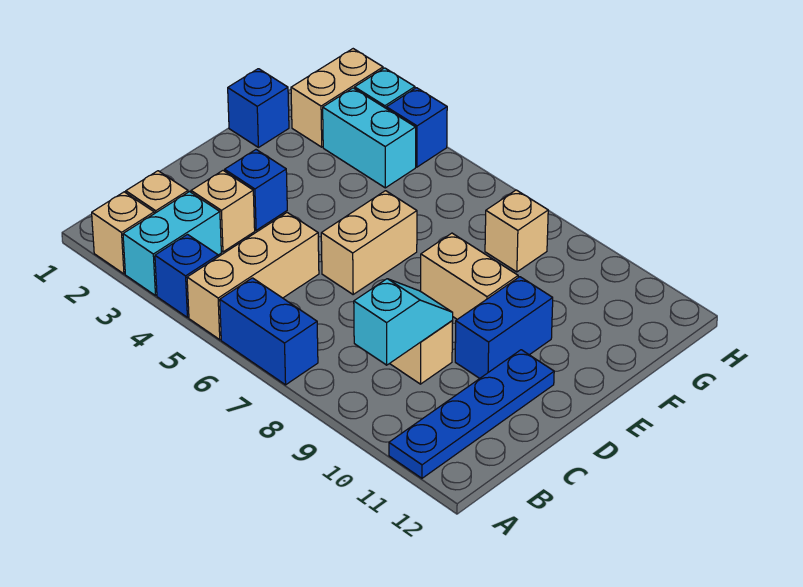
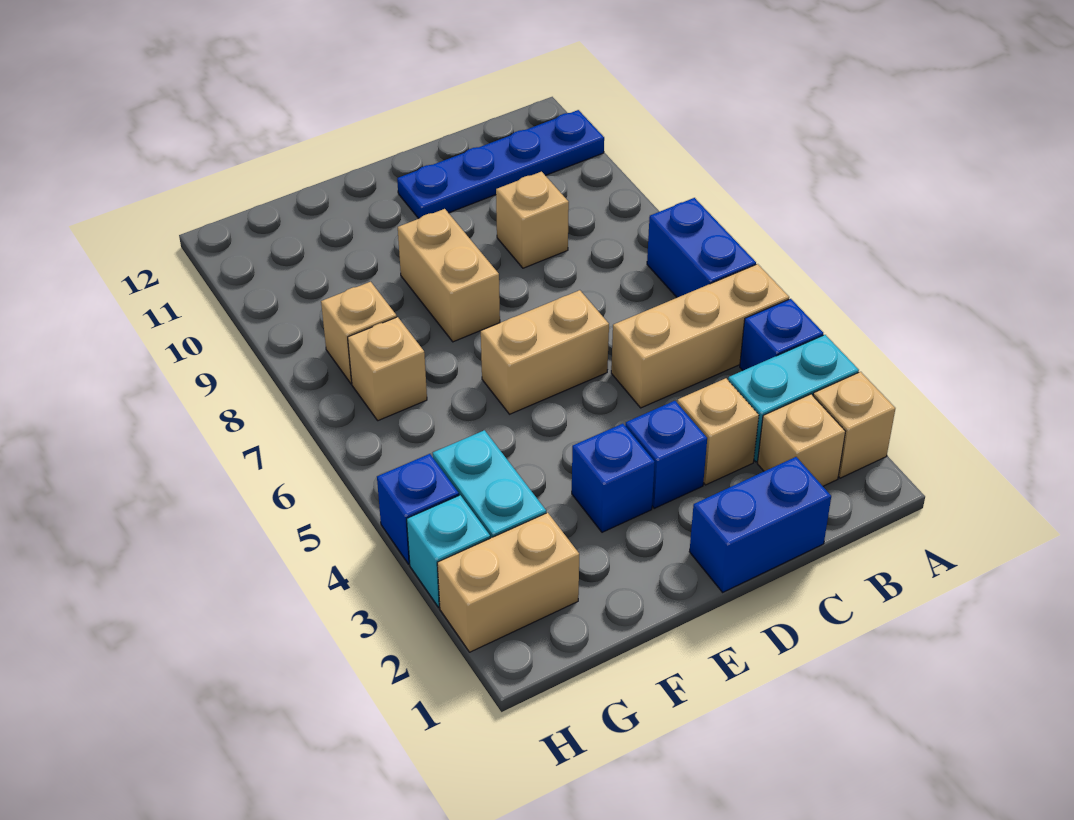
cyan slope B9:C9 level 2 top B -> none
blue brick D10:E10 level 1 -> blue brick C1:D1 level 1
blue brick F1 level 1 -> blue brick E3 level 1
none -> tan brick G7 level 1

